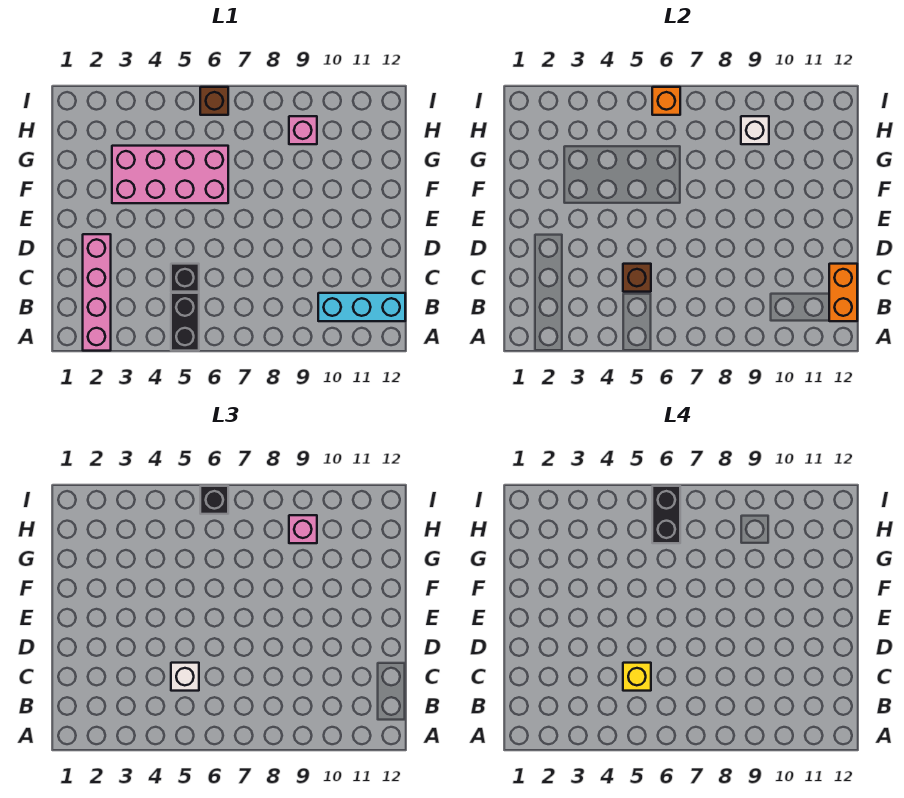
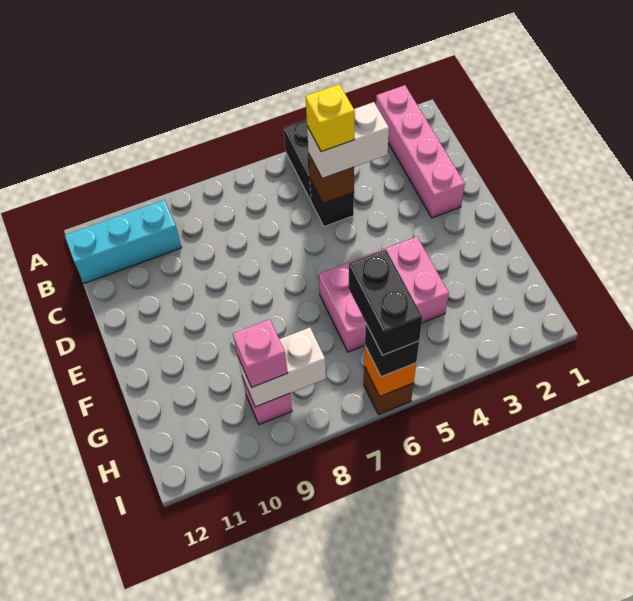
orange brick B12:C12 level 2 -> none
white brick C5 level 3 -> white brick C4:C5 level 3
pink brick F3:G6 level 1 -> pink brick F4:G6 level 1
white brick H9 level 2 -> white brick H8:H9 level 2

